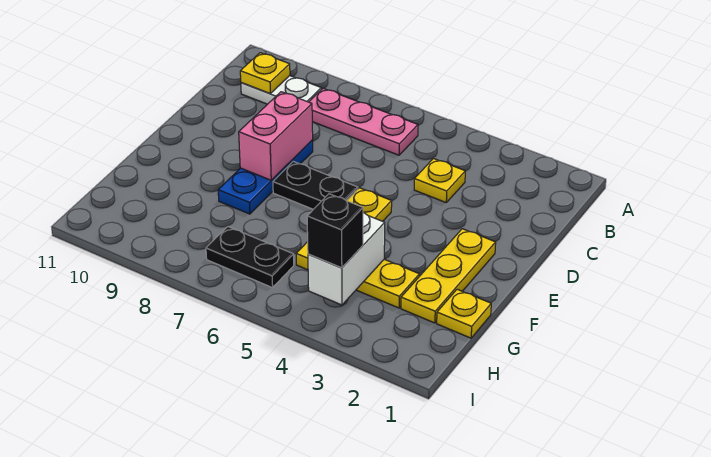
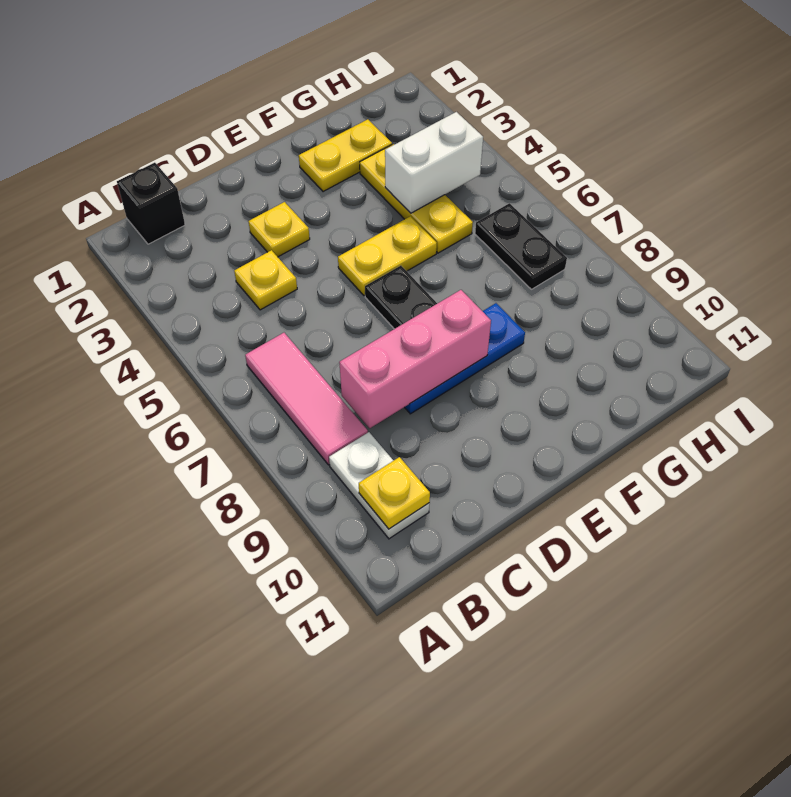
pink plate B6:B8 level 1 -> pink tile B6:B8 level 1
pink brick D8:E8 level 2 -> pink brick C8:E8 level 2
yellow plate E2:G2 level 1 -> yellow plate F2:G2 level 1
yellow plate G1 level 1 -> yellow plate D3 level 1
black brick H4 level 3 -> black brick B1 level 1

